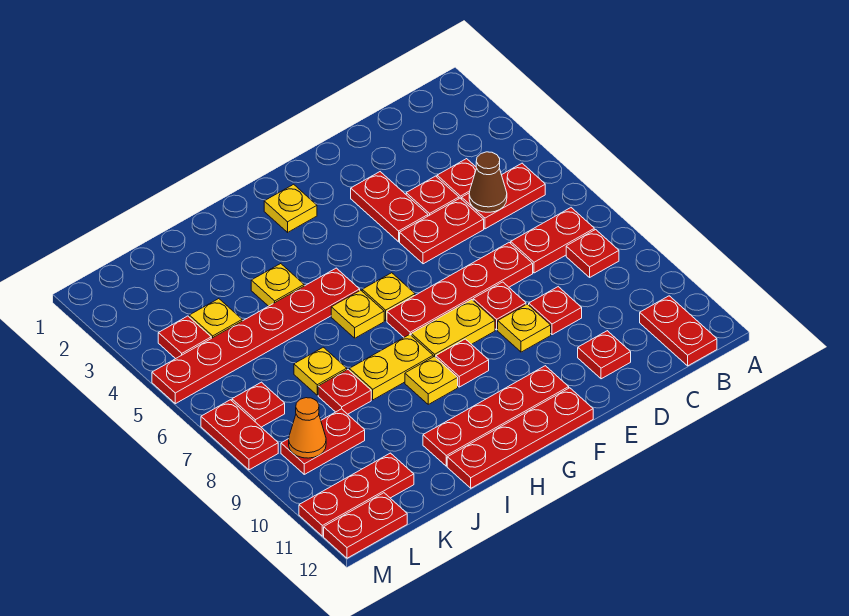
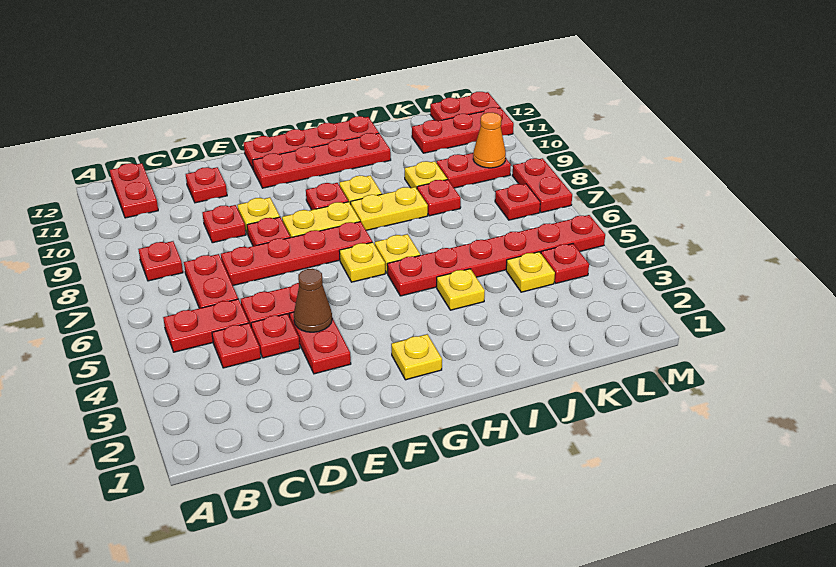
red plate B7:C7 level 1 -> red plate C6:C7 level 1
brown cone C5 level 2 -> brown cone E4 level 2
yellow plate J7 level 1 -> yellow plate J9 level 1

